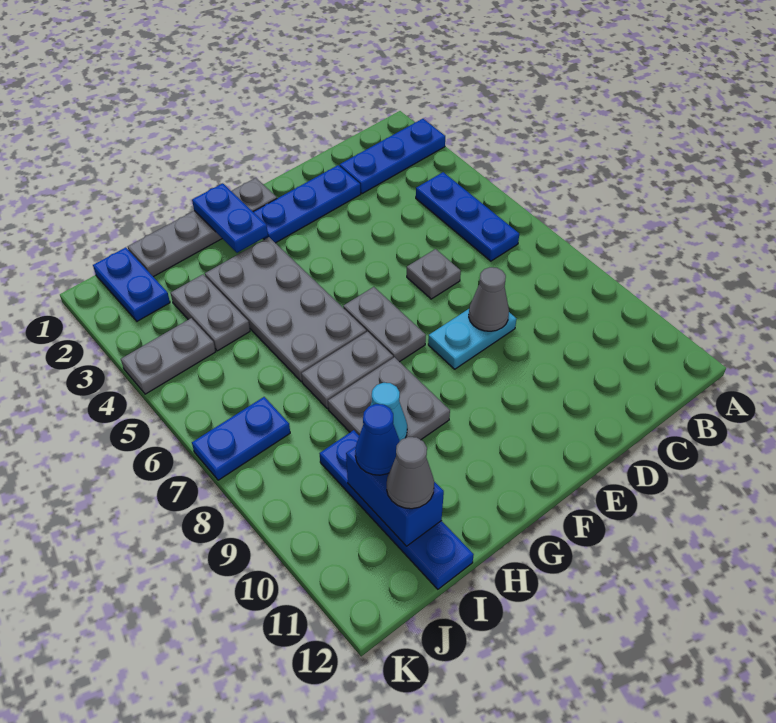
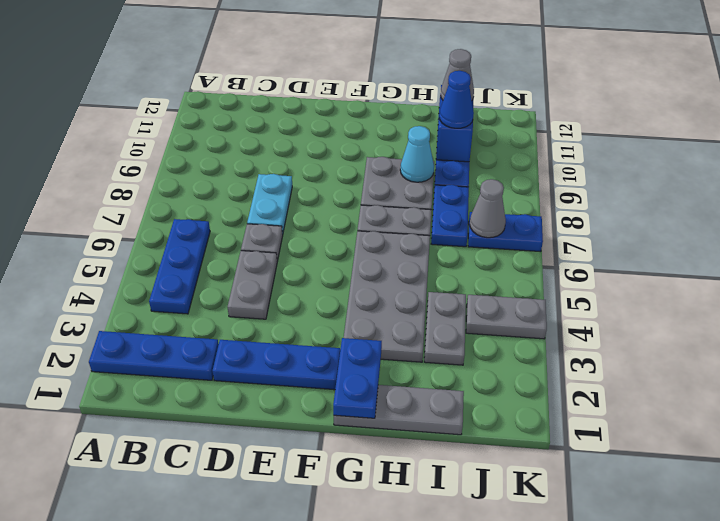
cyan plate D8:E8 level 1 -> cyan plate D7:D8 level 1
grey cone D8 level 2 -> grey cone J7 level 2
grey plate F1:I1 level 1 -> grey plate G1:I1 level 1
grey plate F6:F7 level 1 -> grey plate D4:D5 level 1
blue plate J1:J2 level 1 -> blue plate I7:I8 level 1

